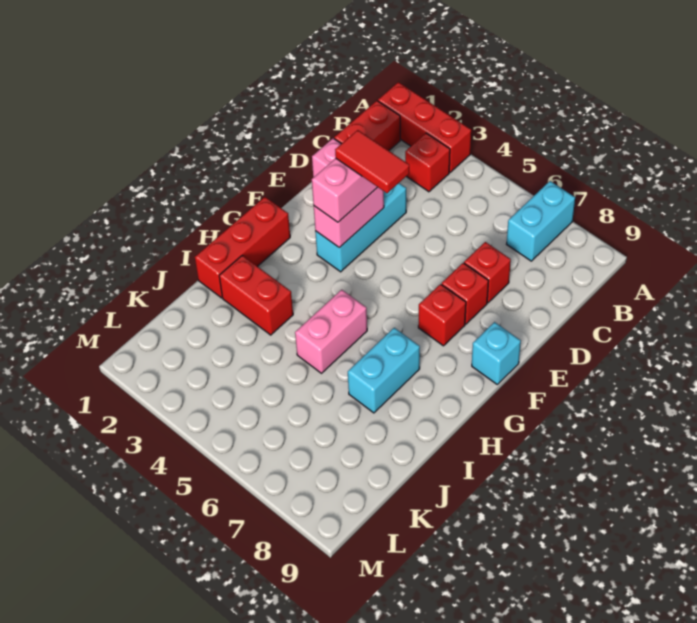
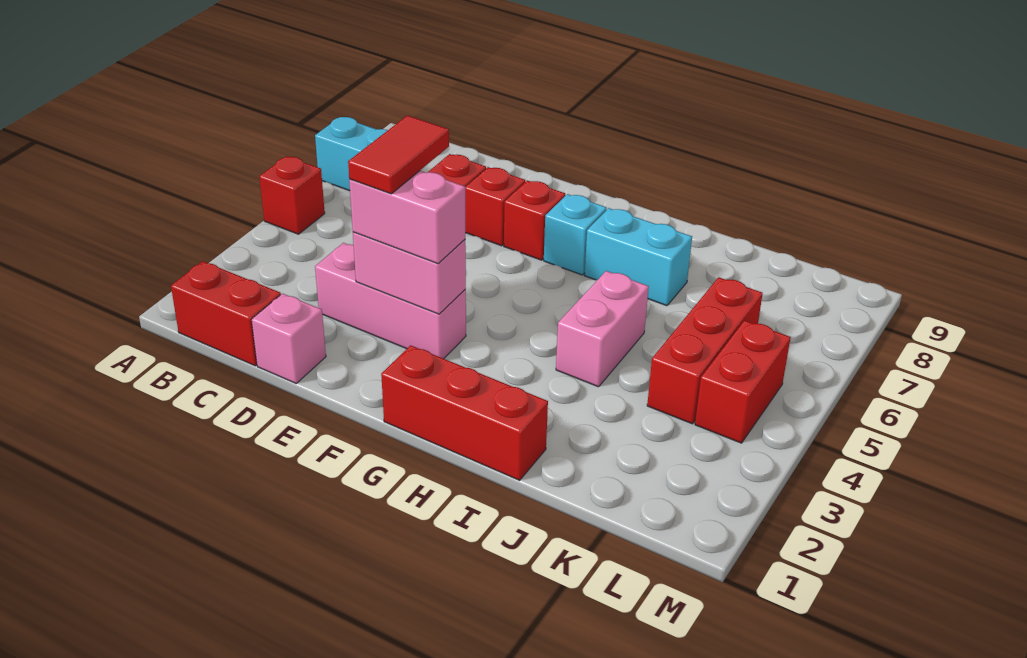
red brick A1:A3 level 1 -> red brick K4:K6 level 1
red brick B3 level 1 -> red brick A5 level 1
cyan brick D3:F3 level 1 -> pink brick D3:F3 level 1
cyan brick F9 level 1 -> cyan brick G7 level 1
pink brick H5:I5 level 1 -> pink brick I4:I5 level 1
red brick I2:I3 level 1 -> red brick L4:L5 level 1

